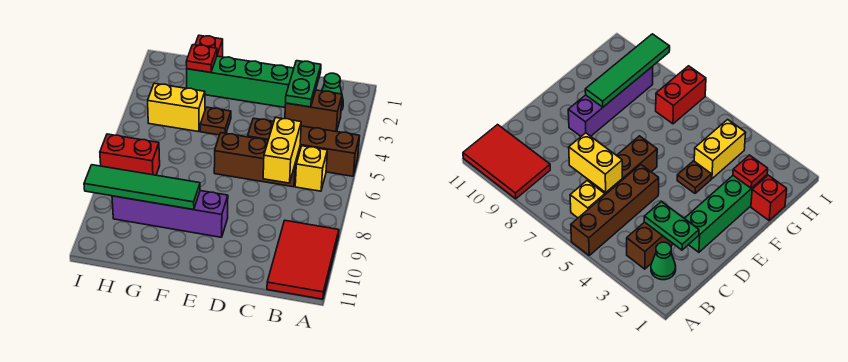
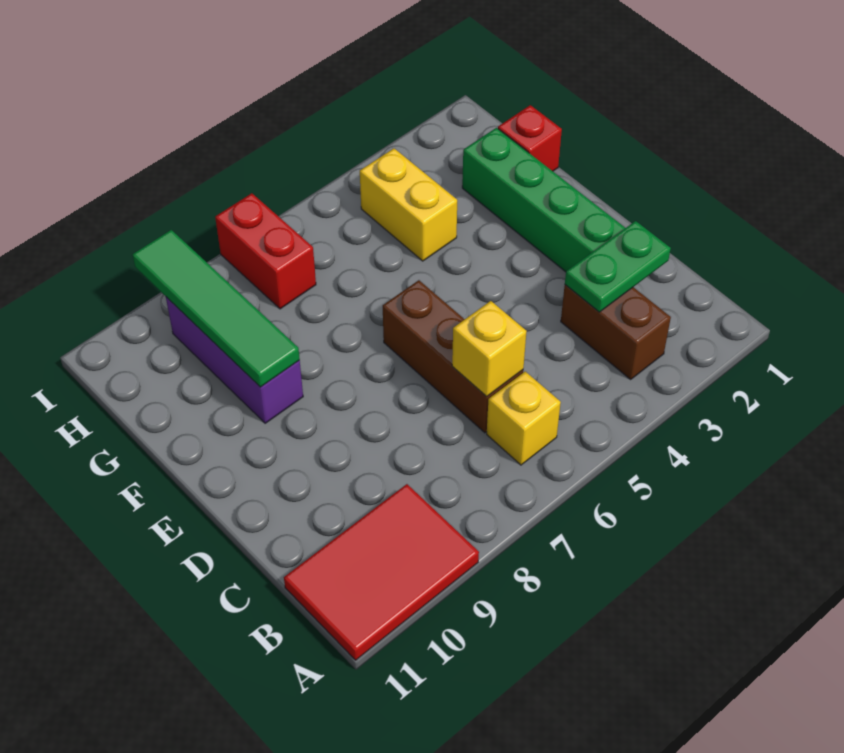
brown brick A5:D5 level 1 -> none
green cone B2 level 1 -> none
yellow brick C6:C7 level 2 -> yellow brick C6 level 2
purple brick E9:H9 level 1 -> purple brick F9:H9 level 1
brown plate F4 level 1 -> none
red plate G2 level 2 -> none

